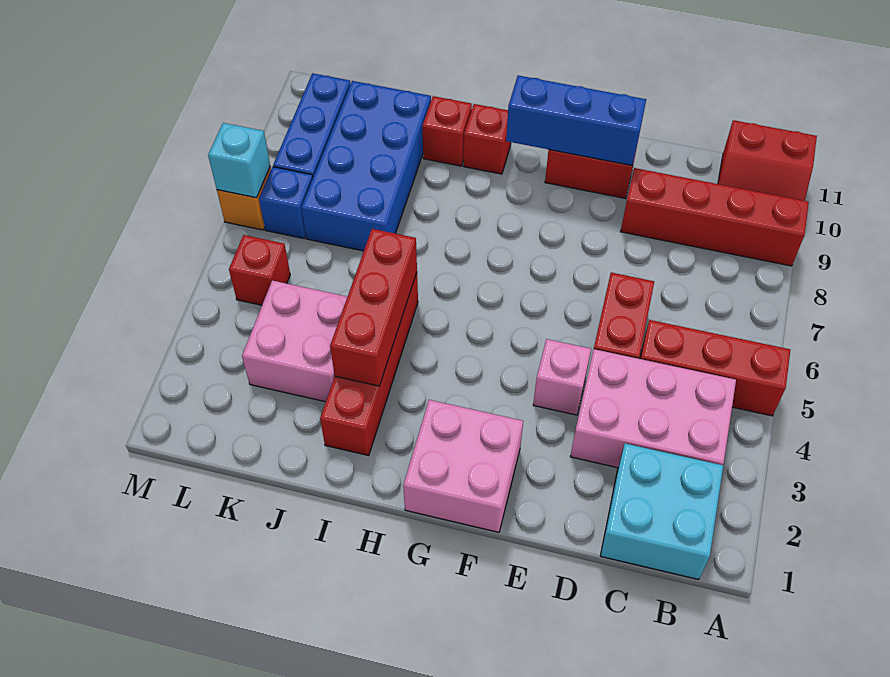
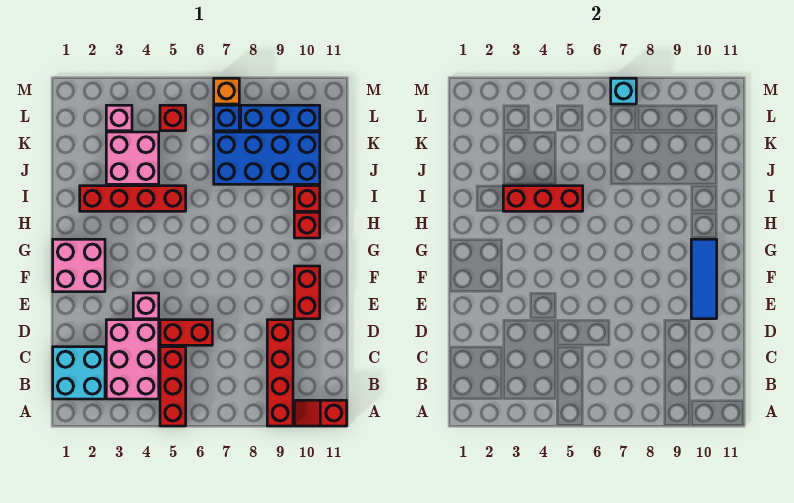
red slope A10:B11 level 1 top 11 -> red slope A10:A11 level 1 top 11
blue brick E10:G10 level 2 -> blue tile E10:G10 level 2
none -> pink brick L3 level 1

